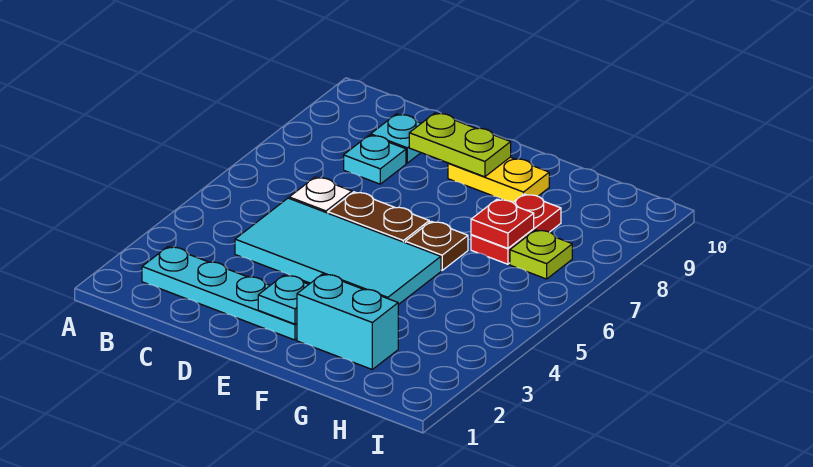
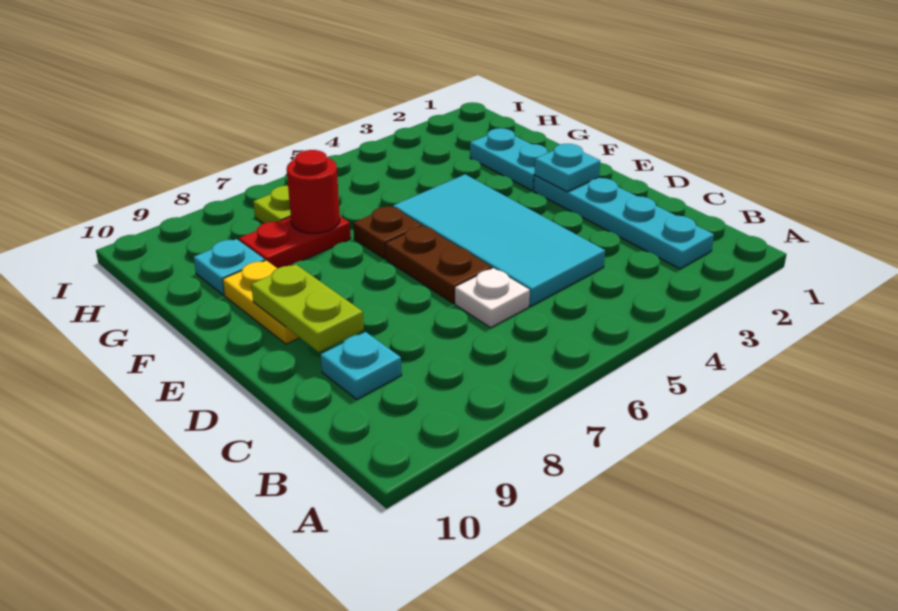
cyan plate C8 level 1 -> cyan plate G9 level 1
cyan brick F2:G2 level 1 -> cyan plate F2:G2 level 1
red plate G7 level 2 -> red round brick G7 level 2

